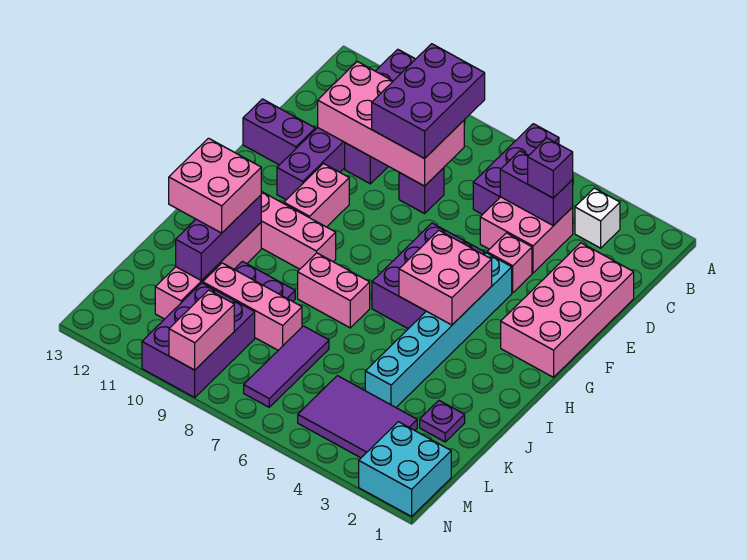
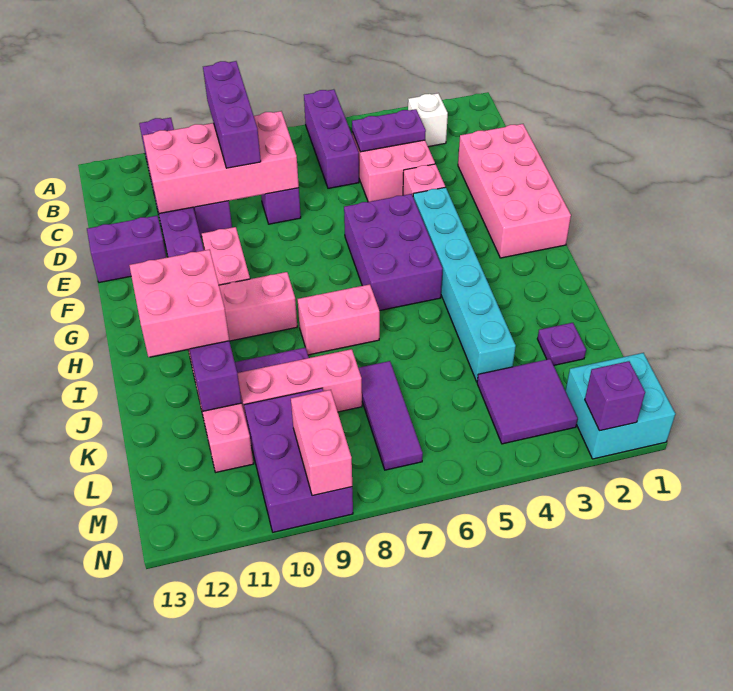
purple brick B8:D9 level 3 -> purple brick B9:D9 level 3
purple brick C4:C5 level 2 -> purple plate C4:C5 level 2
purple brick C4 level 3 -> purple brick N2 level 2
pink brick G4:H5 level 2 -> none
purple tile L3:M5 level 1 -> purple tile L3:M4 level 1

